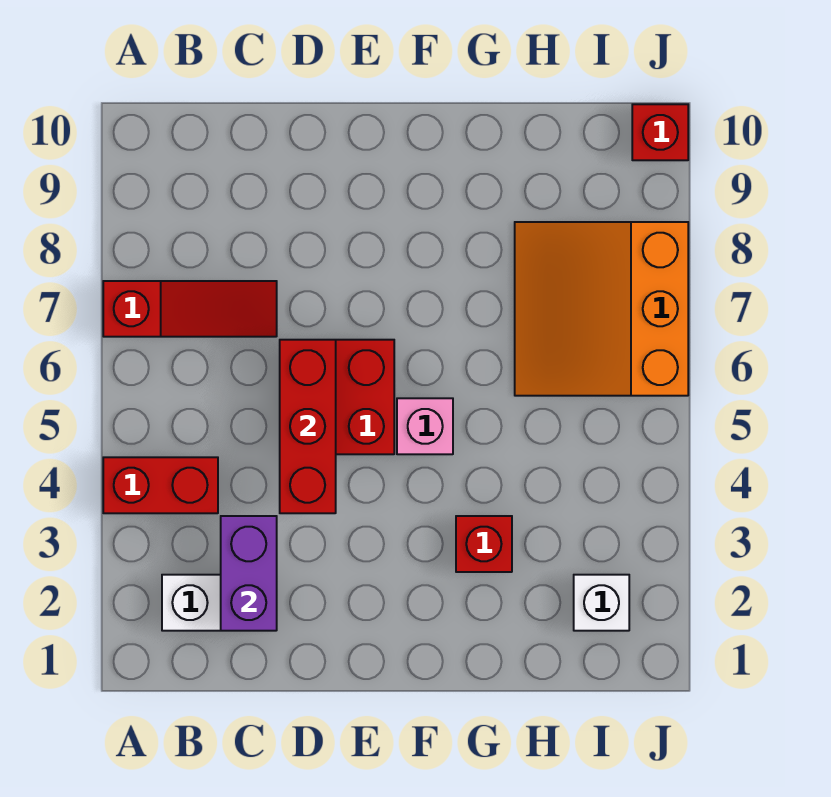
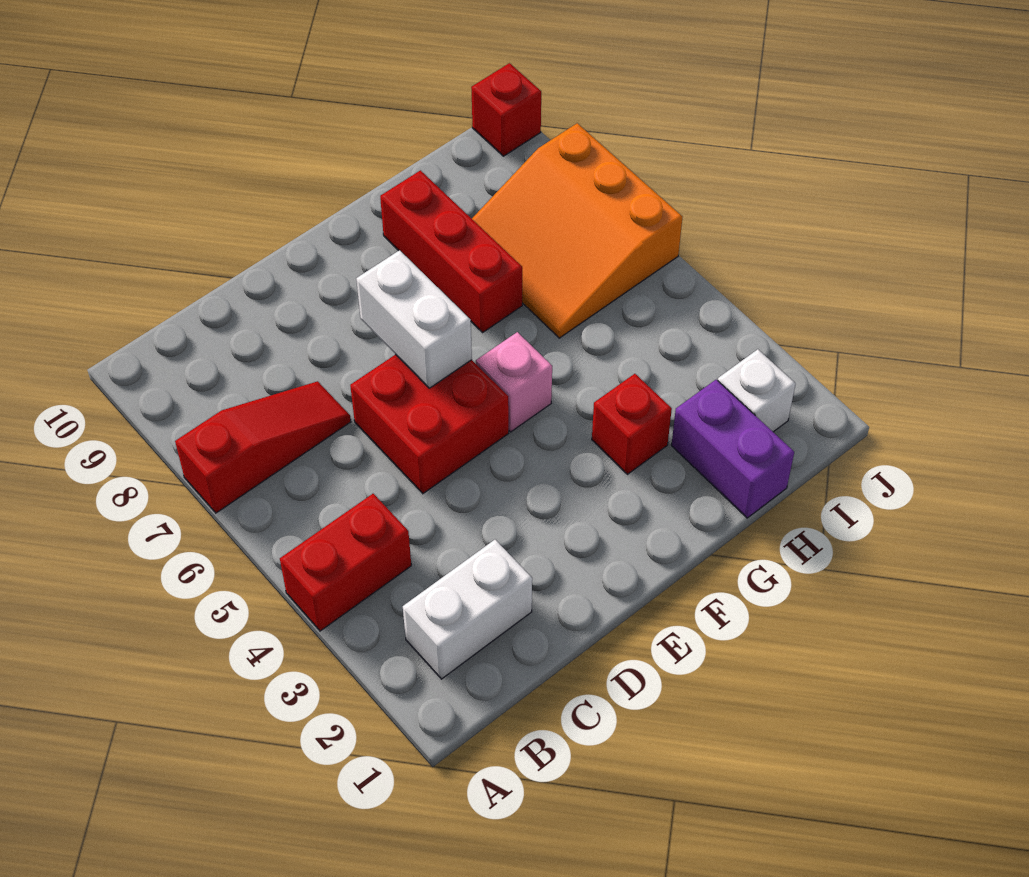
purple brick C2:C3 level 2 -> purple brick H1:H2 level 1
red brick D4:D6 level 2 -> red brick G7:G9 level 1
none -> white brick E6:E7 level 2

